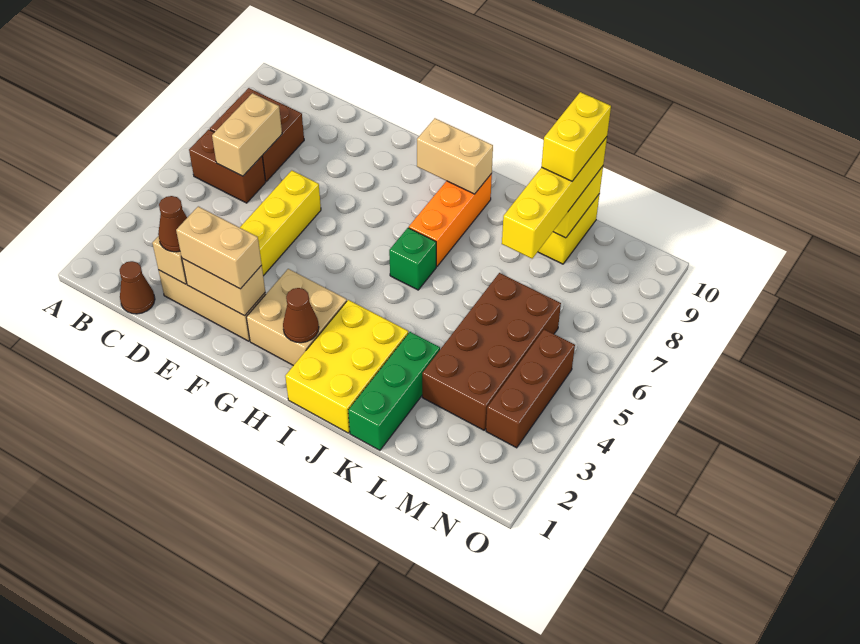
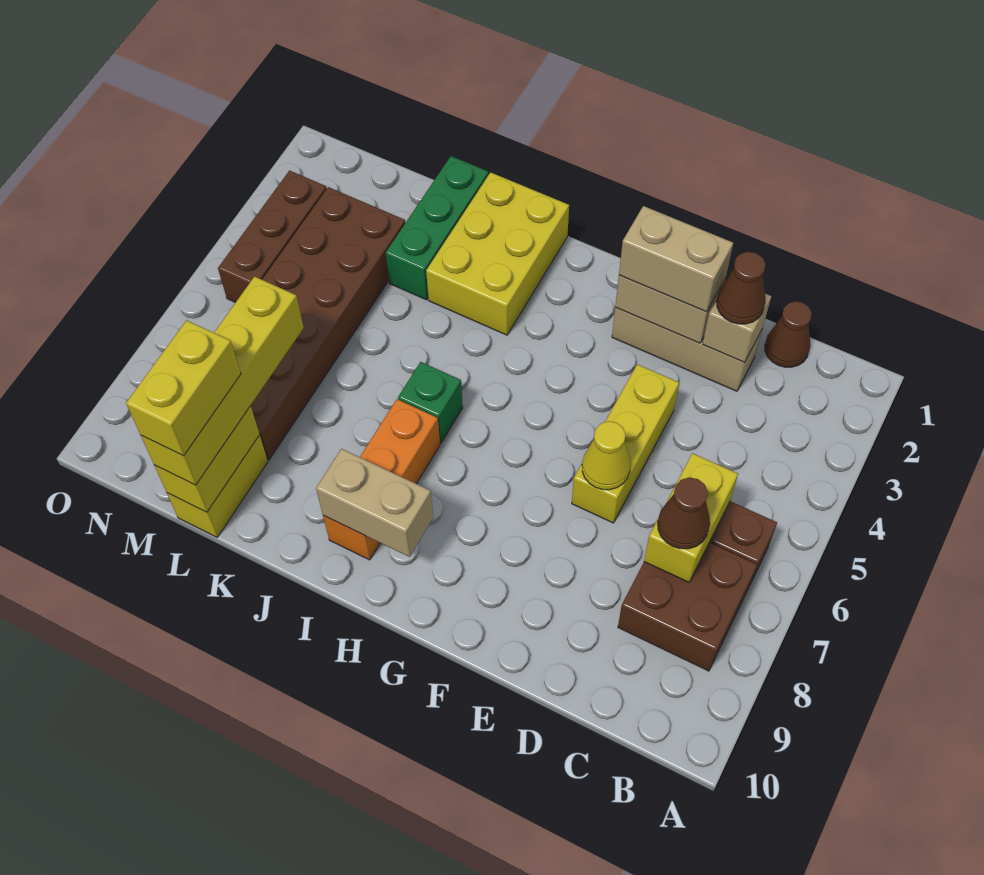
tan brick C6:C7 level 2 -> yellow brick C6:C7 level 2
none -> yellow cone E6 level 2
tan brick G2:H3 level 1 -> none
brown cone H2 level 2 -> brown cone C7 level 3
brown brick L3:M6 level 1 -> brown brick L3:M8 level 1

